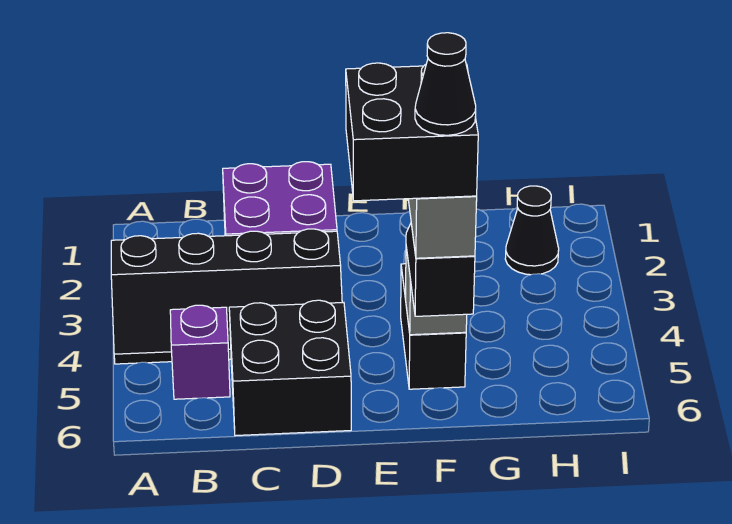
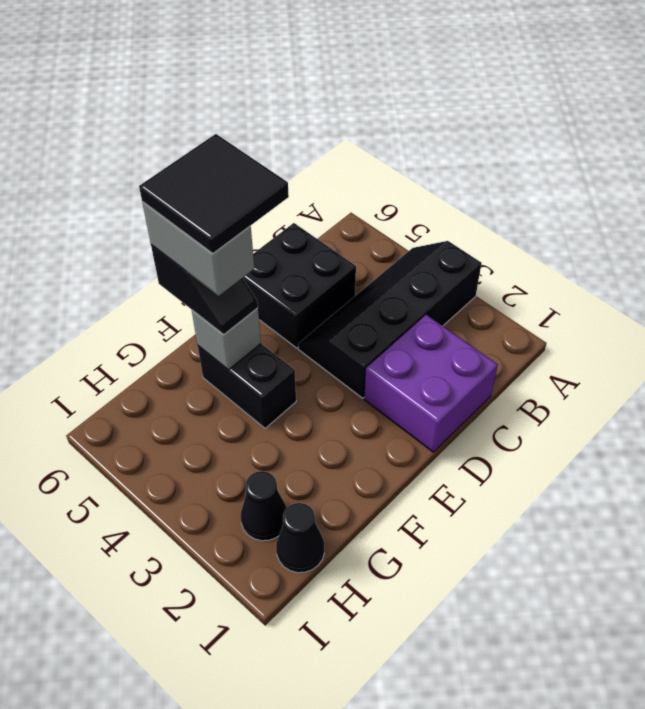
purple brick B5 level 1 -> none
black brick E5:F6 level 5 -> black tile E5:F6 level 5
black cone F6 level 6 -> black cone H1 level 1

